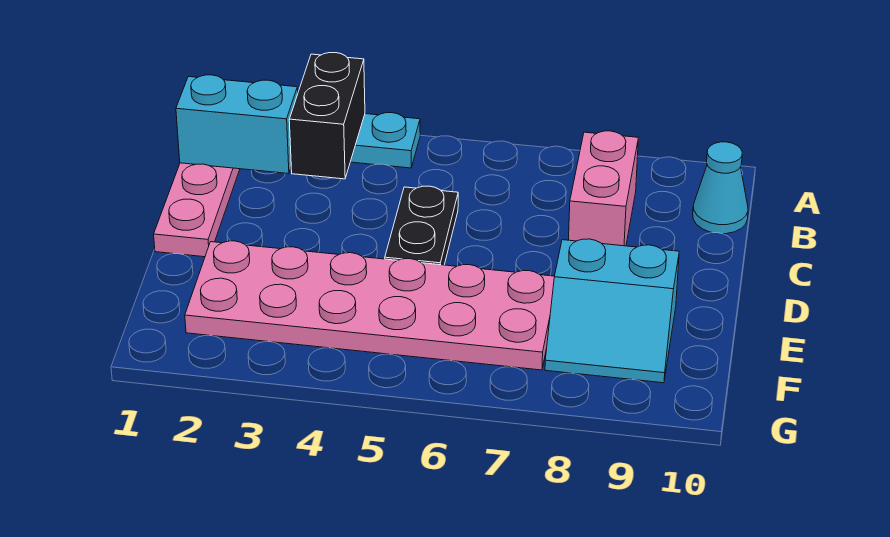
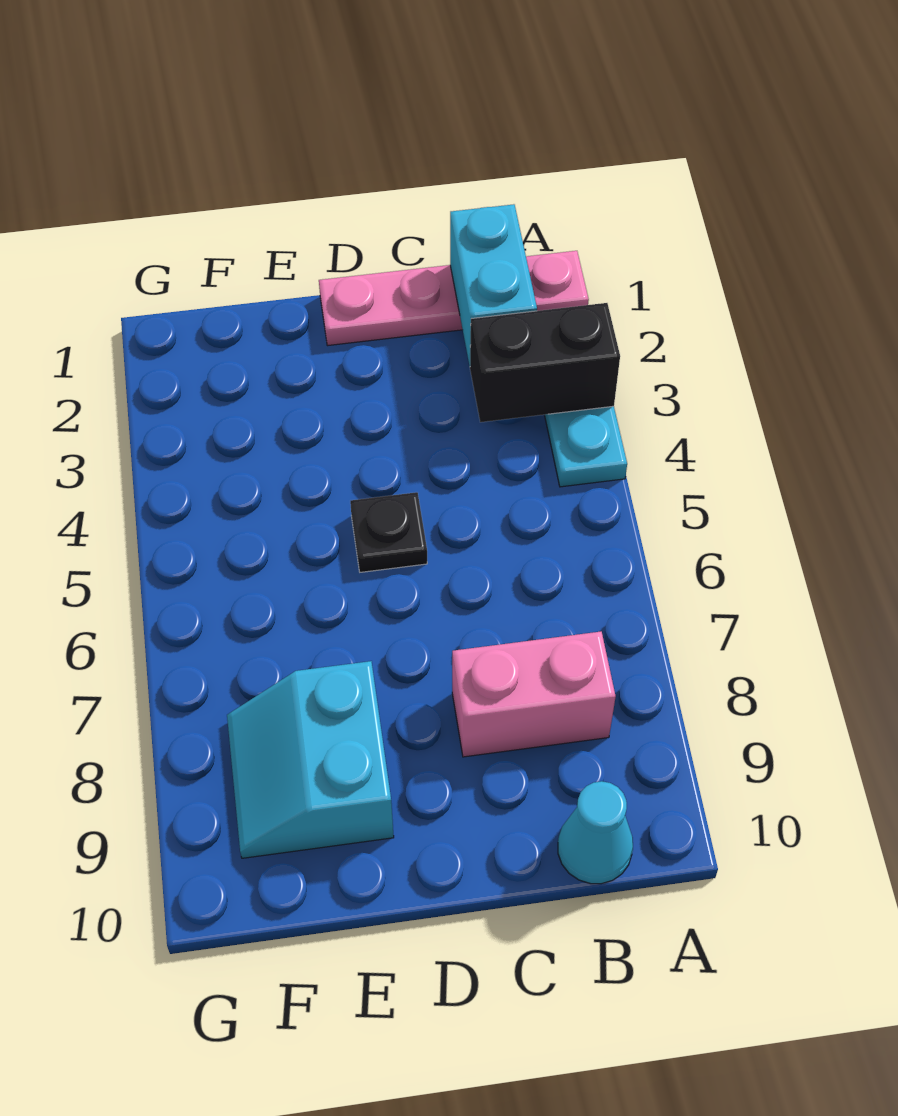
black plate C5:D5 level 1 -> black plate D5 level 1
pink plate E2:F7 level 1 -> none

